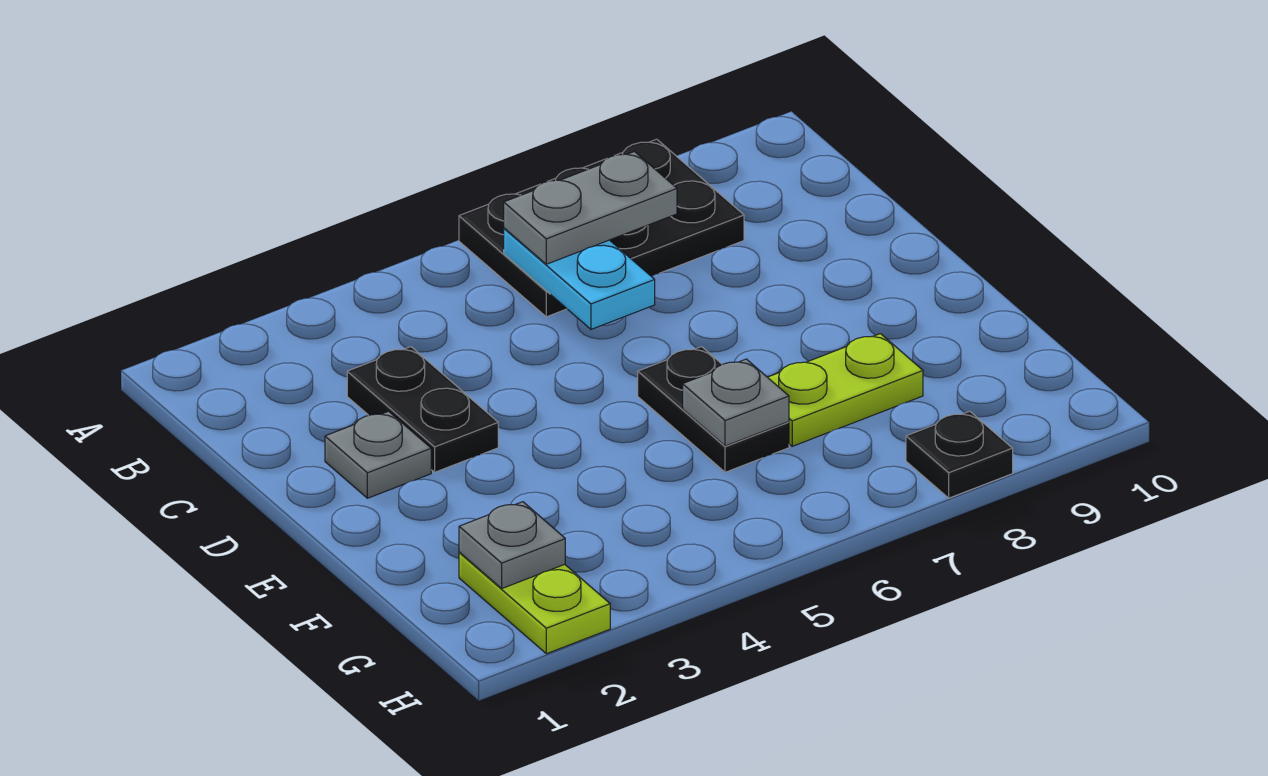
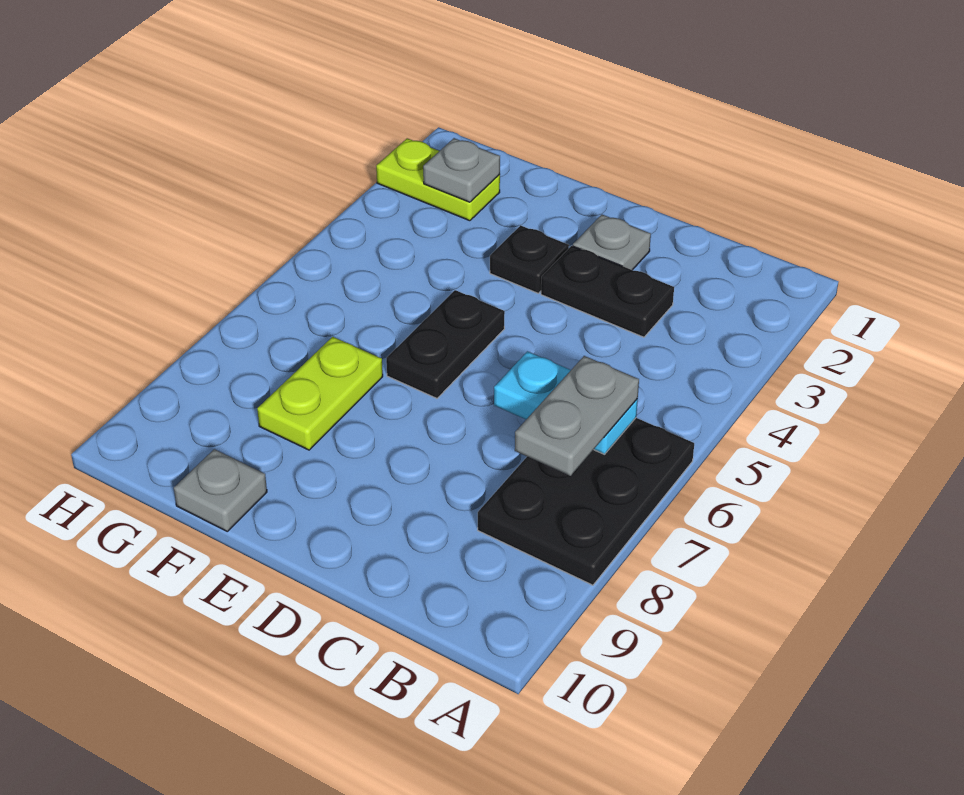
black plate E6:F6 level 1 -> black plate E5:E6 level 1
grey plate F6 level 2 -> grey plate F10 level 1
black plate H8 level 1 -> black plate E3 level 1

